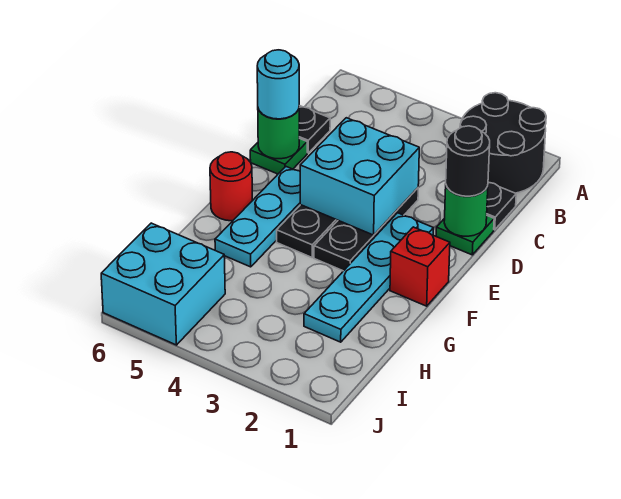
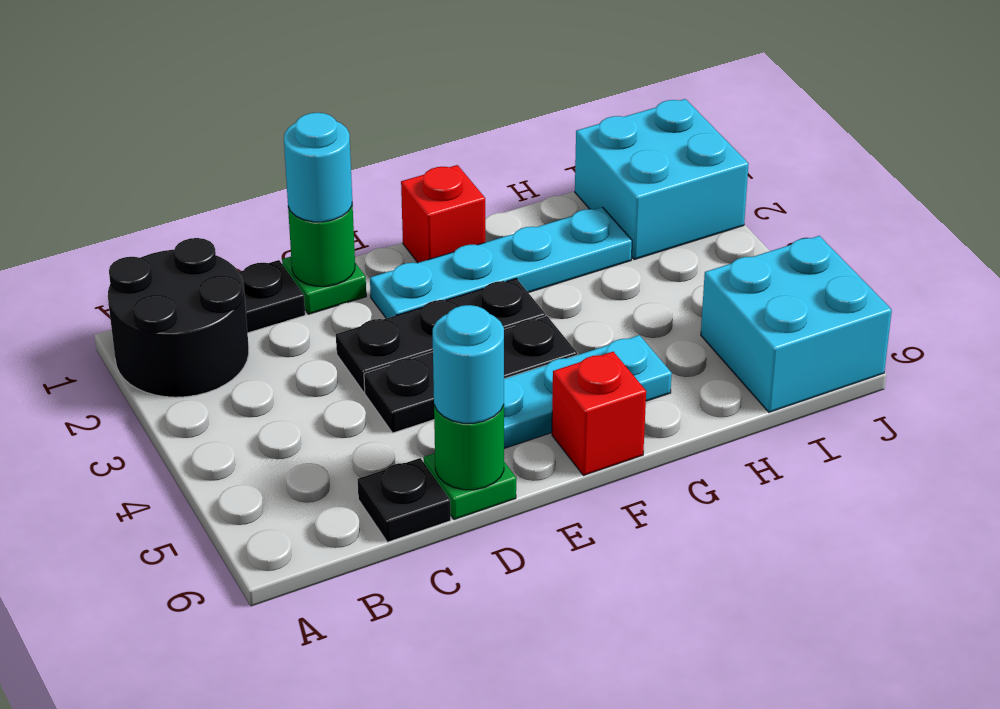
black round brick D1 level 3 -> cyan round brick D1 level 3
cyan brick D3:E4 level 2 -> cyan brick I1:J2 level 1
red round brick F6 level 1 -> red brick F6 level 1

